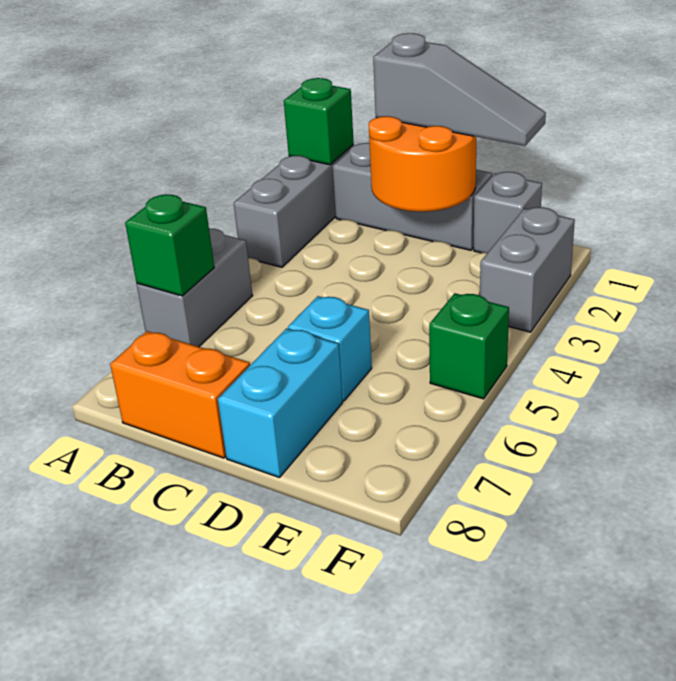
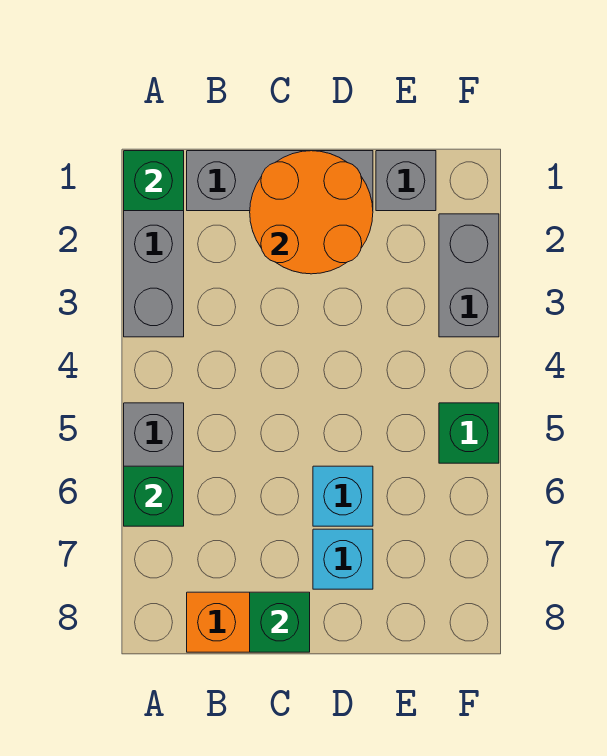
grey slope C1:E1 level 3 top C -> none
none -> green brick C8 level 2
cyan brick D7:D8 level 1 -> cyan brick D7 level 1

